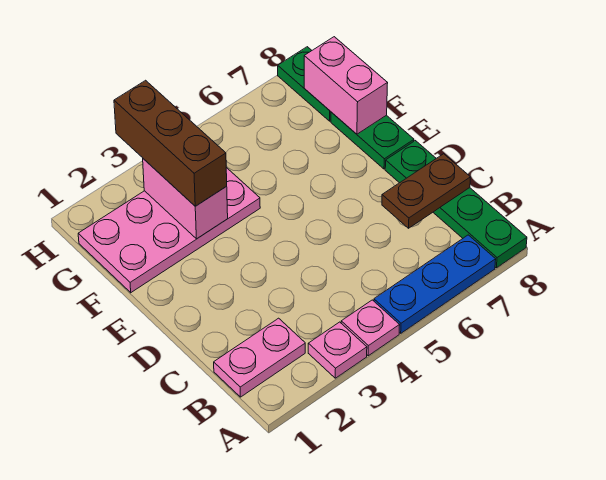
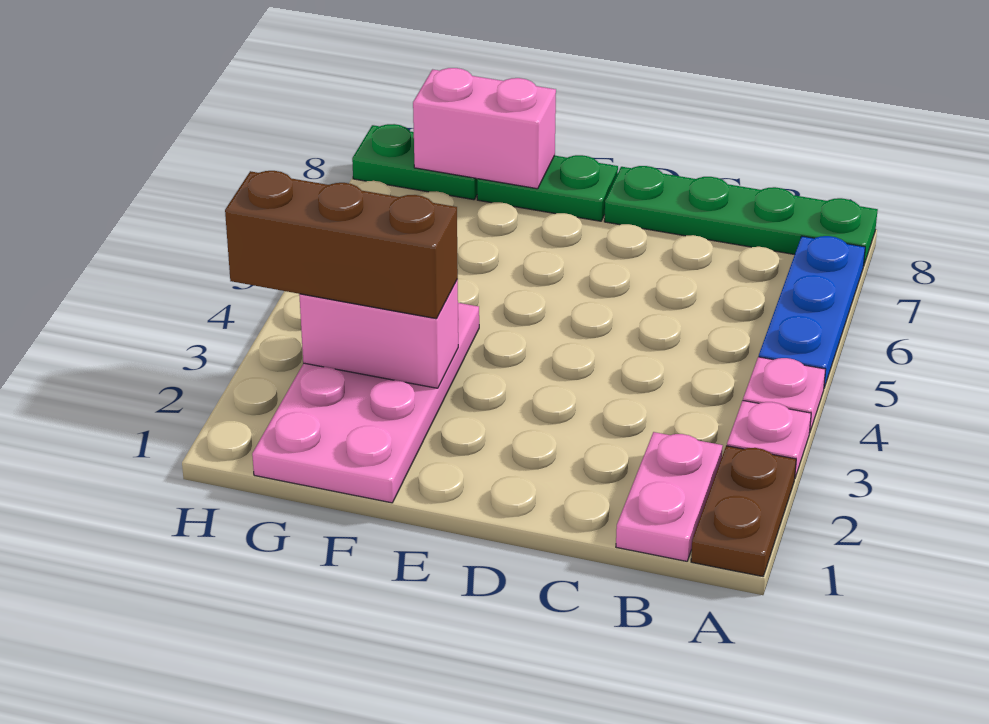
brown plate C7:C8 level 2 -> brown plate A1:A2 level 1

